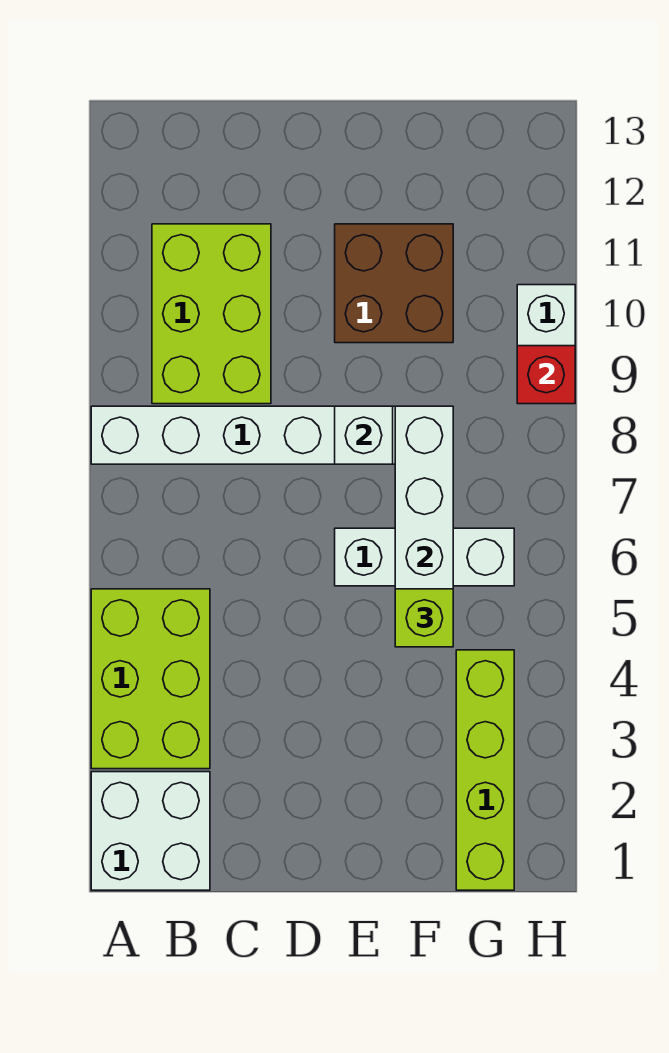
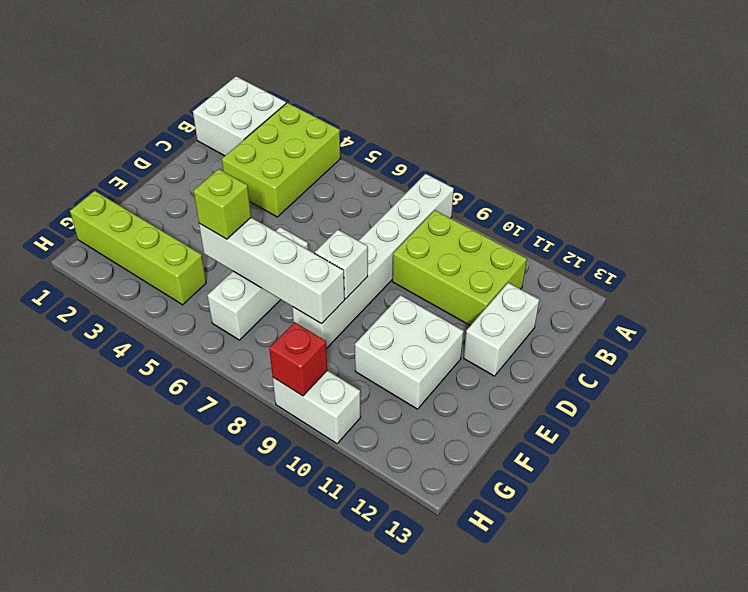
lime brick A3:B5 level 1 -> lime brick A3:C4 level 1
none -> white brick C12:D12 level 1
brown brick E10:F11 level 1 -> white brick E10:F11 level 1

